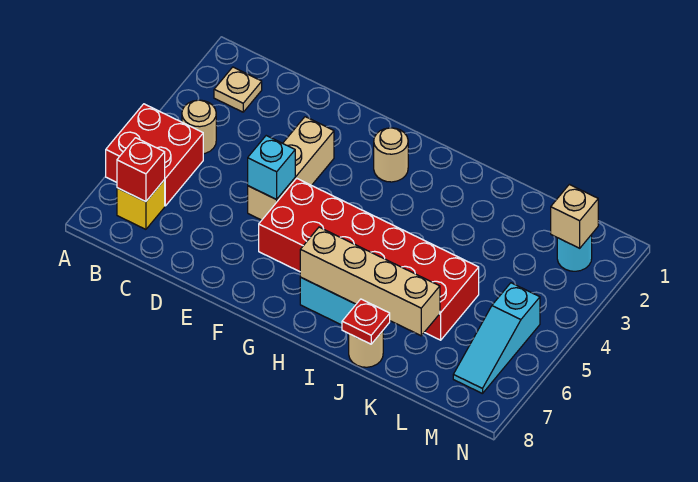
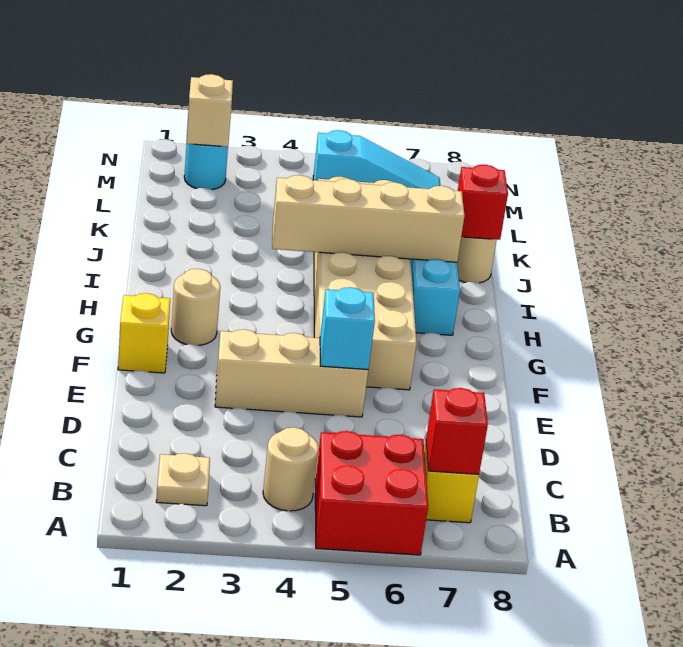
none -> yellow brick F1 level 1
red brick F5:K6 level 1 -> tan brick F5:K6 level 1
tan brick H7:K7 level 2 -> tan brick I4:I7 level 2
red plate J8 level 2 -> red brick J8 level 2

